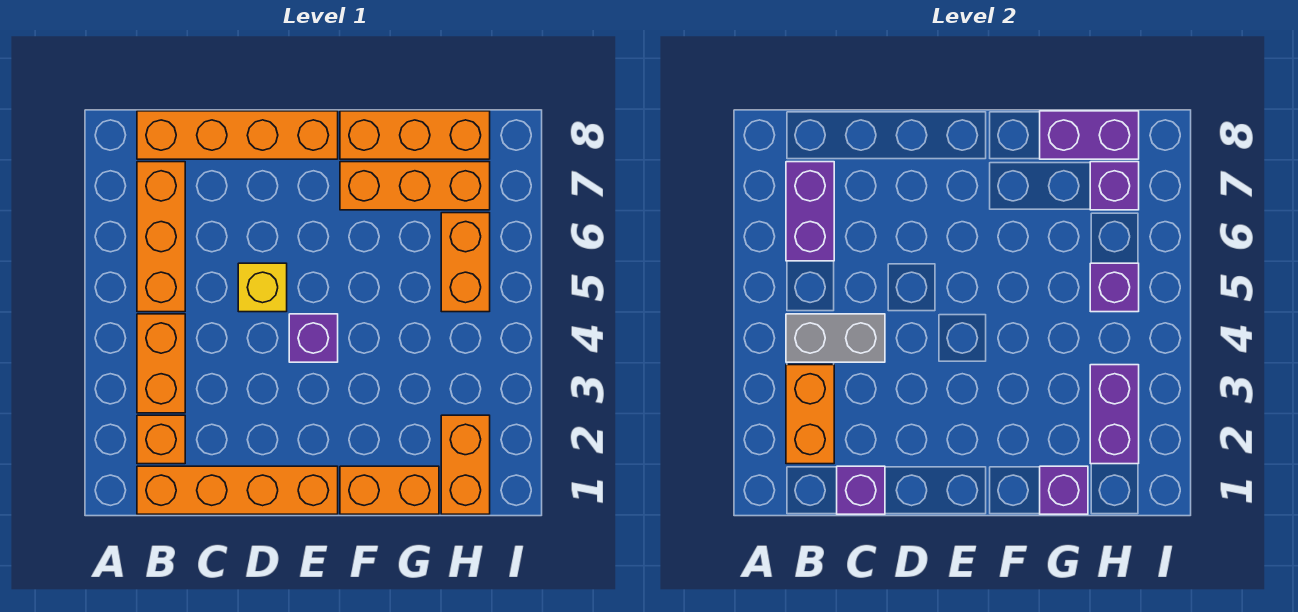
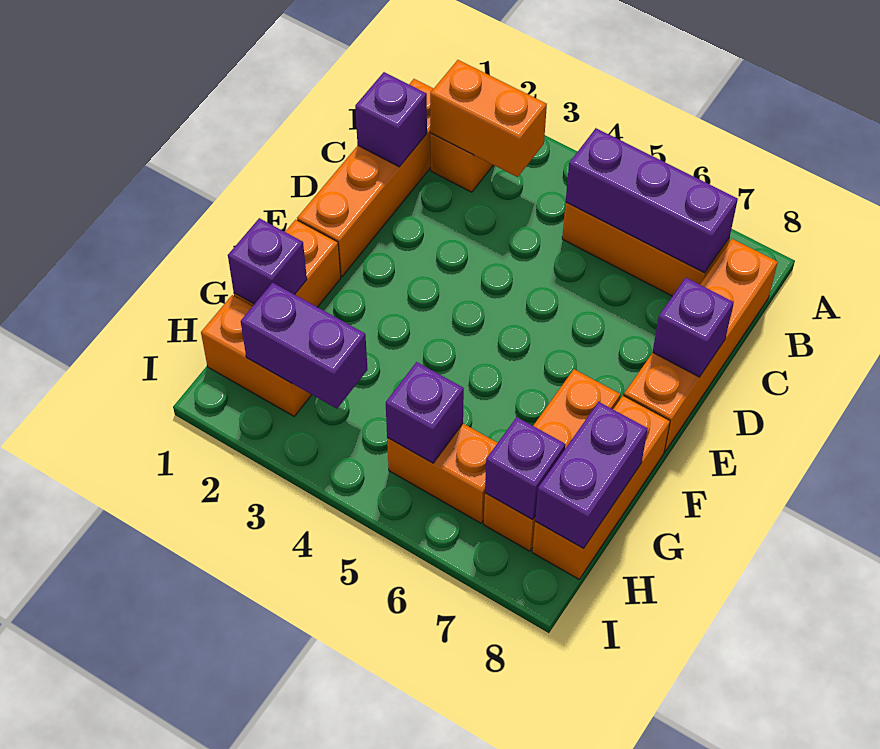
orange brick B3:B4 level 1 -> none
grey brick B4:C4 level 2 -> none
purple brick B6:B7 level 2 -> purple brick B5:B7 level 2
yellow brick D5 level 1 -> none
purple brick E4 level 1 -> purple brick D8 level 2

